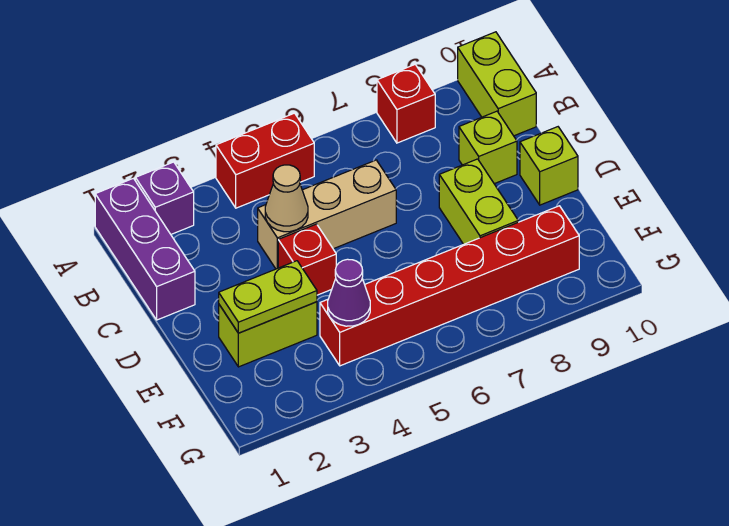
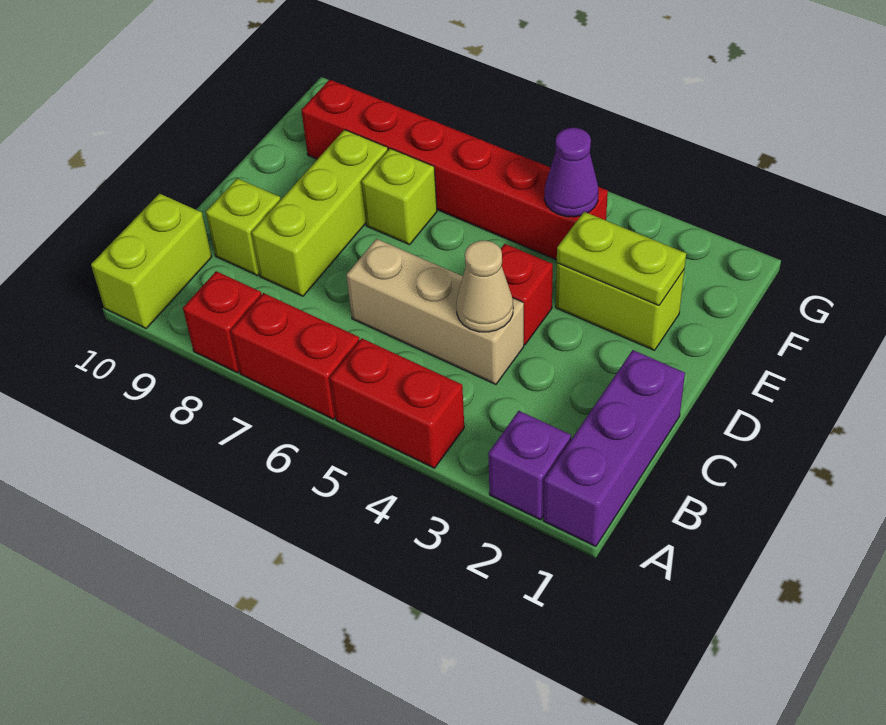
none -> red brick A6:A7 level 1
lime brick D8:E8 level 1 -> lime brick C8:E8 level 1
lime brick D10 level 1 -> lime brick E7 level 1

